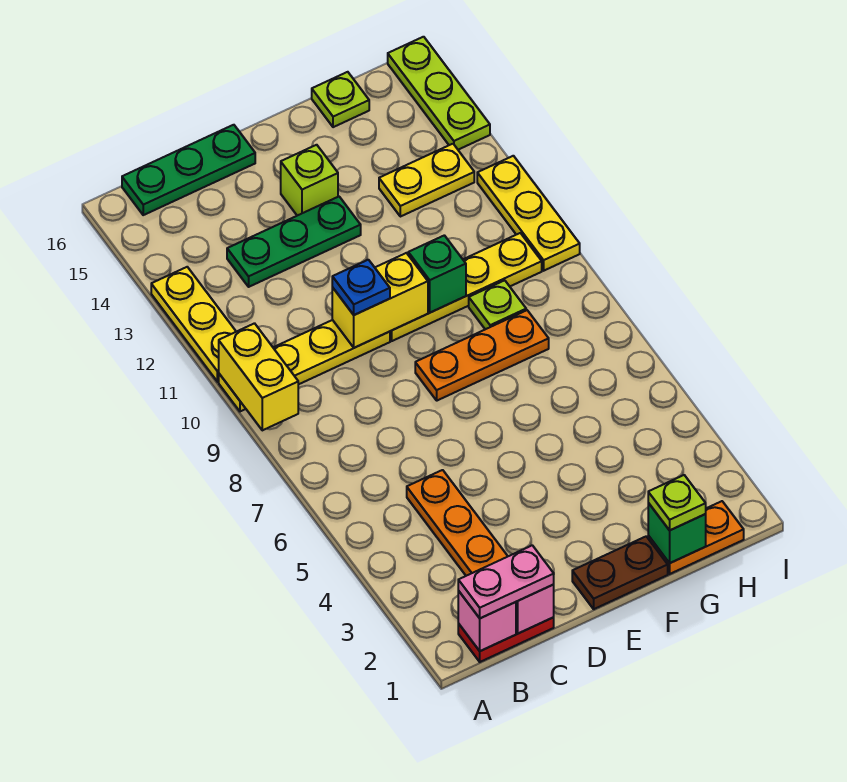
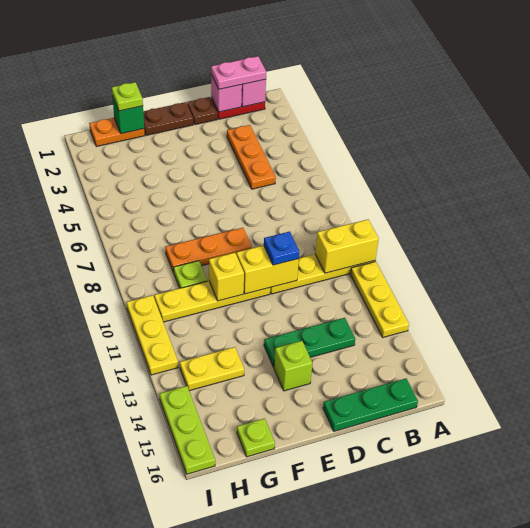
yellow brick A9:A10 level 2 -> yellow brick A10:B10 level 2
none -> brown plate D1 level 1
green brick F10 level 2 -> yellow brick F10 level 2

